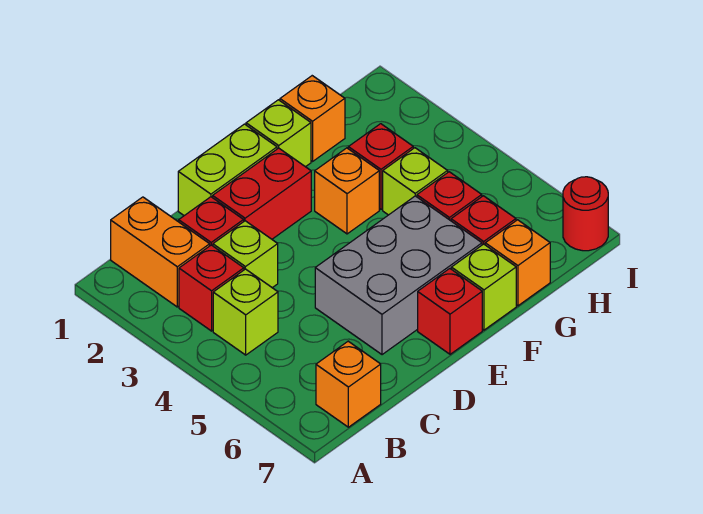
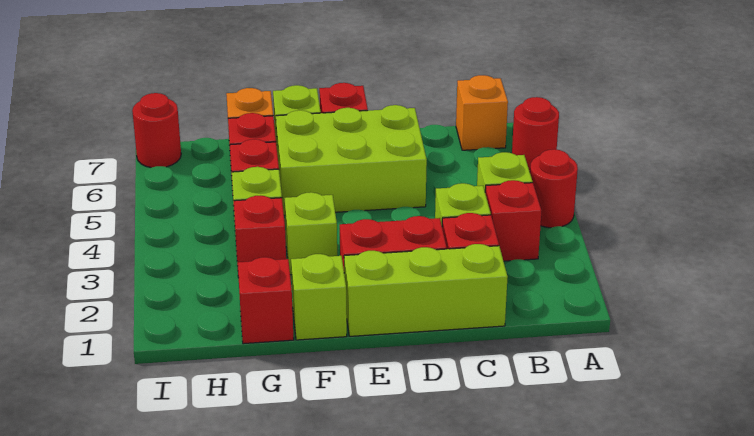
none -> red round brick A4 level 1
none -> red round brick A6 level 1
orange brick B1:B2 level 1 -> none
lime brick D1:E1 level 1 -> lime brick C1:E1 level 1
grey brick D5:F6 level 1 -> lime brick D5:F6 level 1
orange brick F3 level 1 -> lime brick F3 level 1
orange brick G1 level 1 -> red brick G1 level 1

